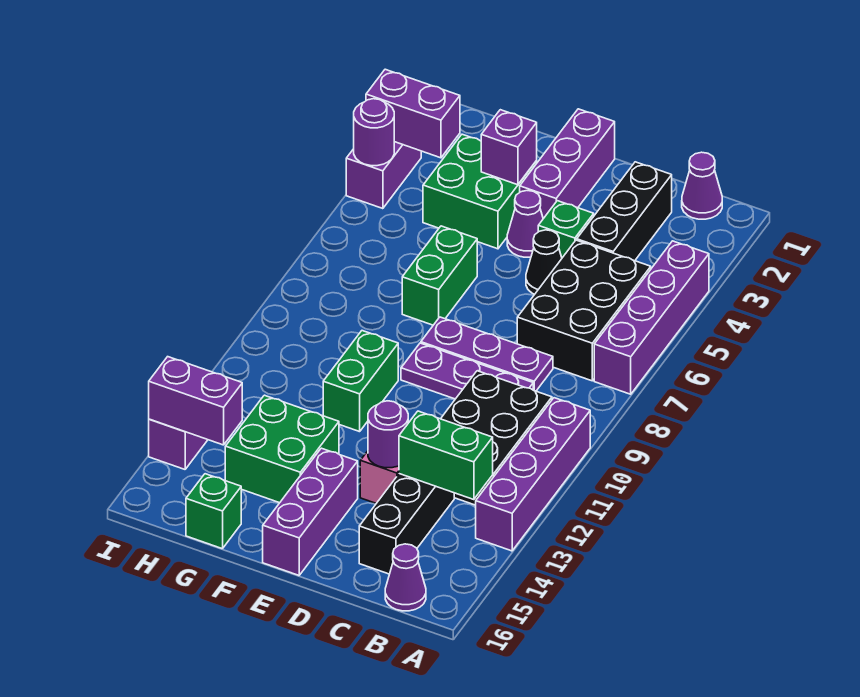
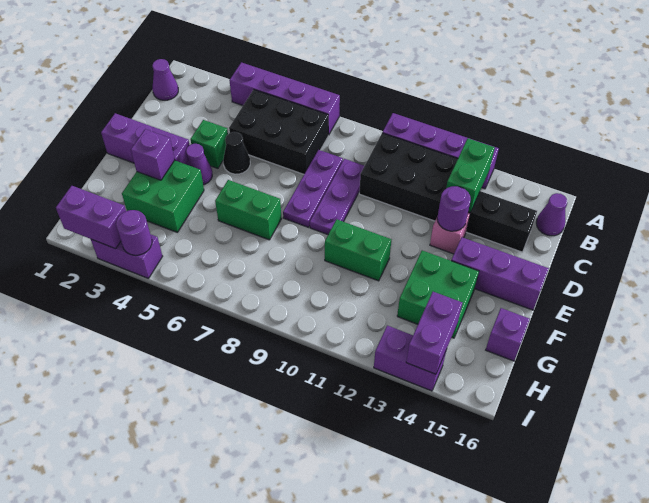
black brick C2:C4 level 1 -> none
green brick G16 level 1 -> purple brick G16 level 1
purple brick H3:I3 level 2 -> purple brick I2:I3 level 2

